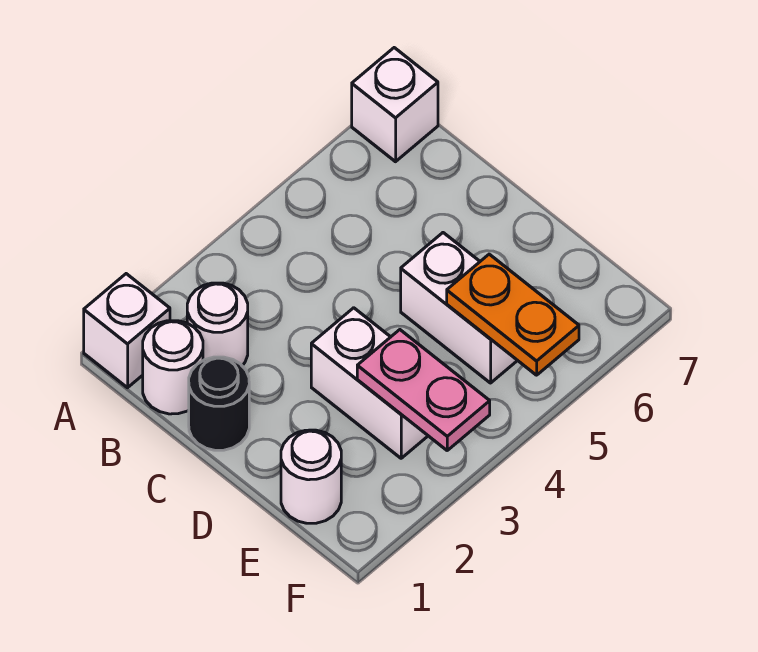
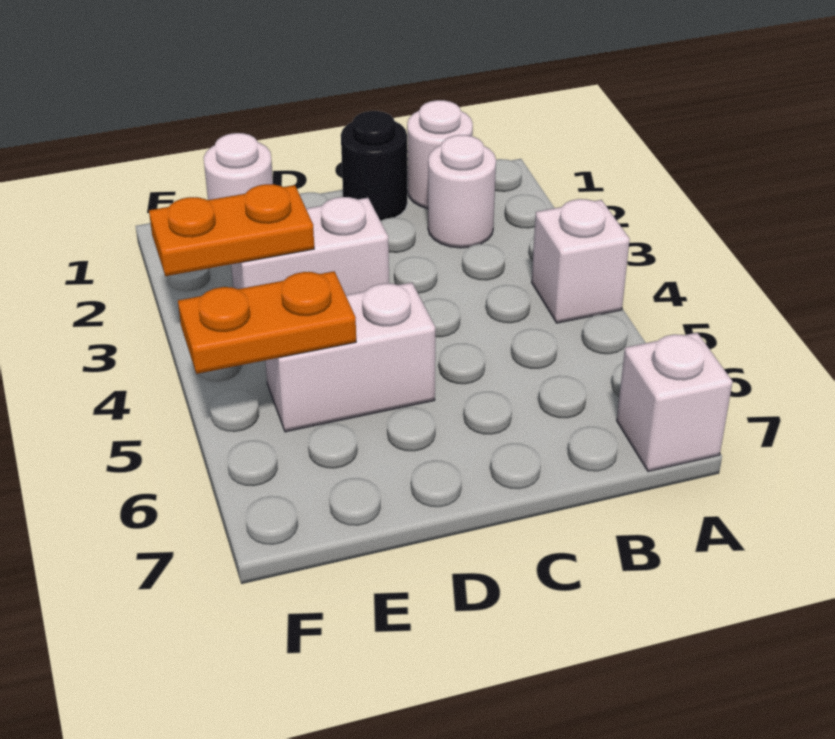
white brick A1 level 1 -> white brick A4 level 1
pink plate E3:F3 level 2 -> orange plate E3:F3 level 2

